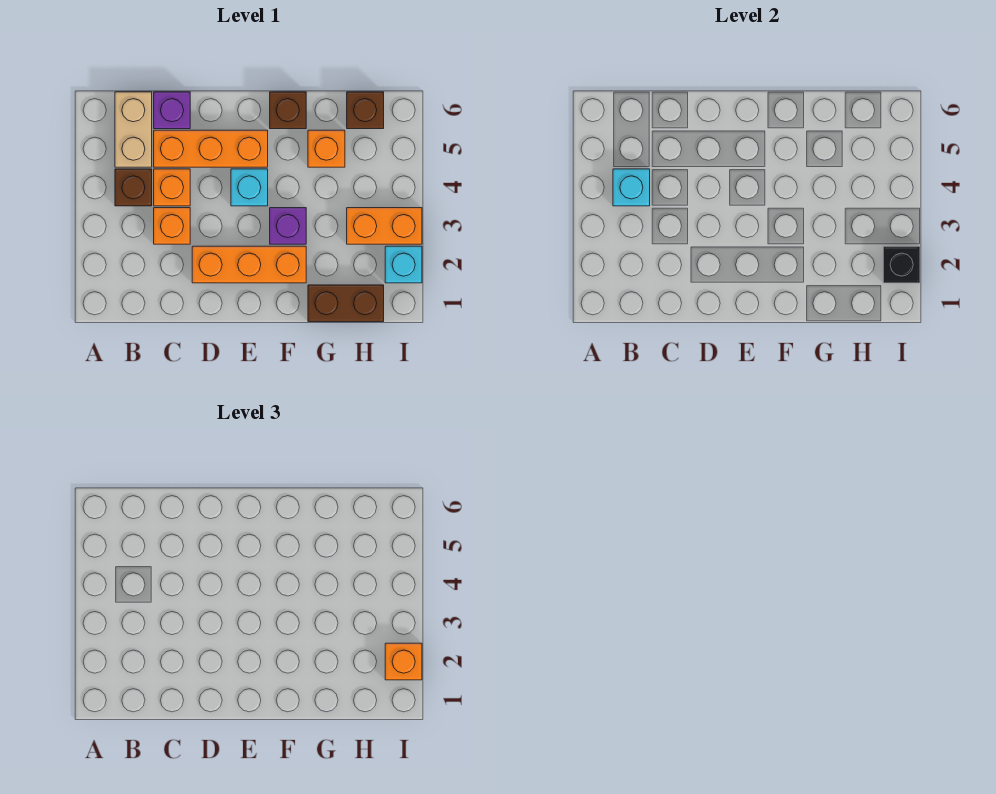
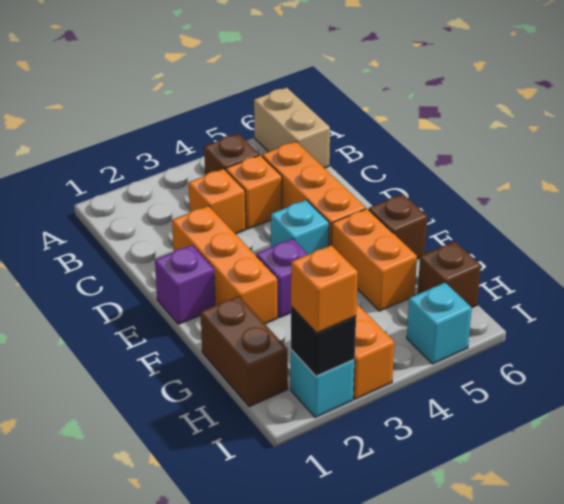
cyan brick B4 level 2 -> cyan brick I5 level 1
tan brick B5:B6 level 1 -> tan brick A6:B6 level 1
purple brick C6 level 1 -> purple brick E1 level 1
orange brick G5 level 1 -> orange brick F5:G5 level 1

